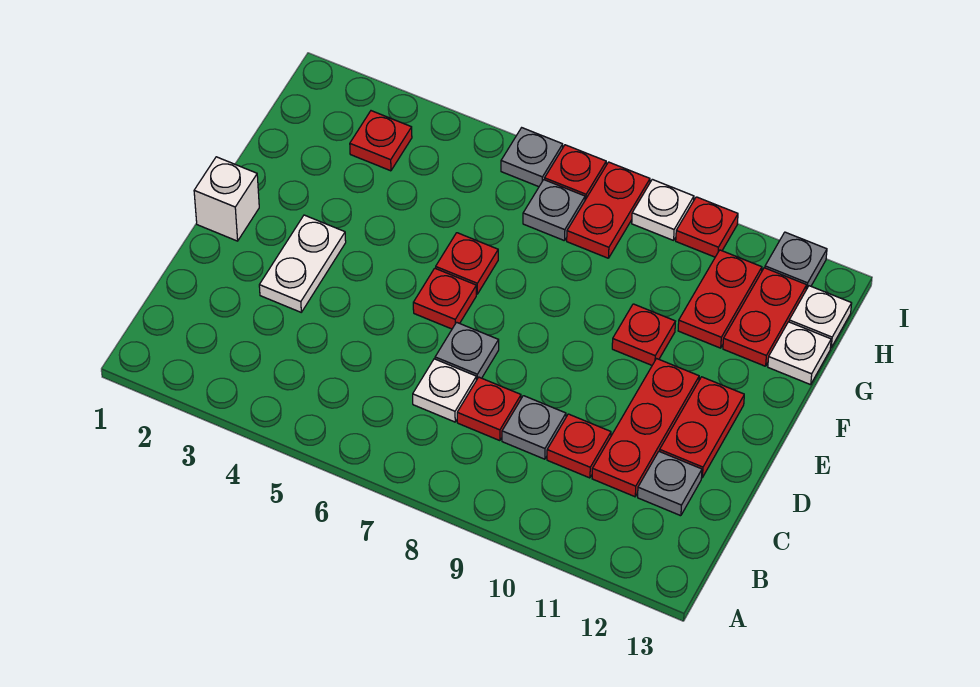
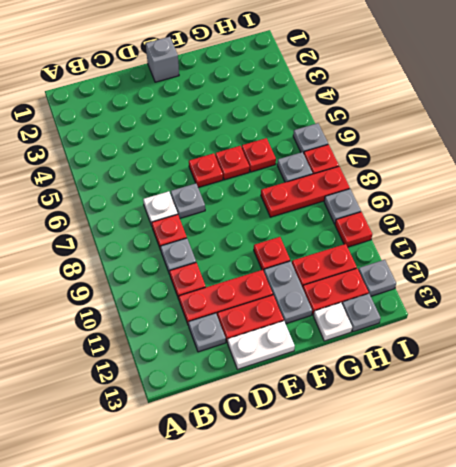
white plate D3:E3 level 1 -> white plate D13:E13 level 1
white brick E1 level 1 -> grey brick E1 level 1
none -> grey plate F11:F12 level 1
red plate H3 level 1 -> red plate G6 level 1
red plate H8:I8 level 1 -> red plate G8:I8 level 1
white plate H13 level 1 -> grey plate H13 level 1
white plate I9 level 1 -> grey plate I9 level 1

